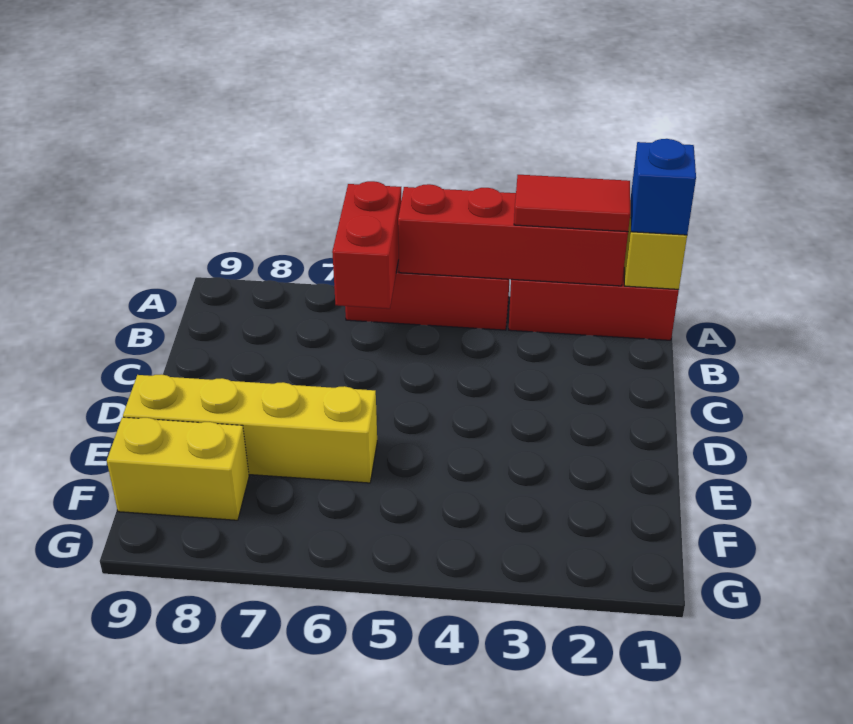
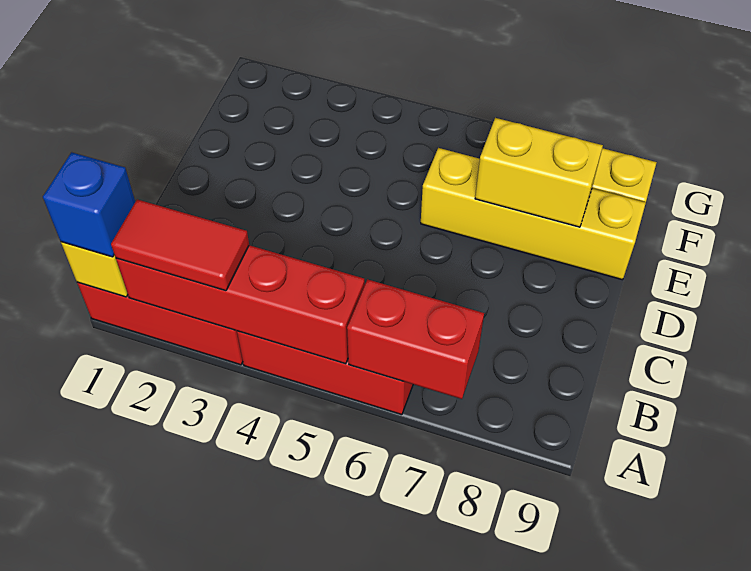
red brick A6:B6 level 2 -> red brick A6:A7 level 2
none -> yellow brick E7:E8 level 2

